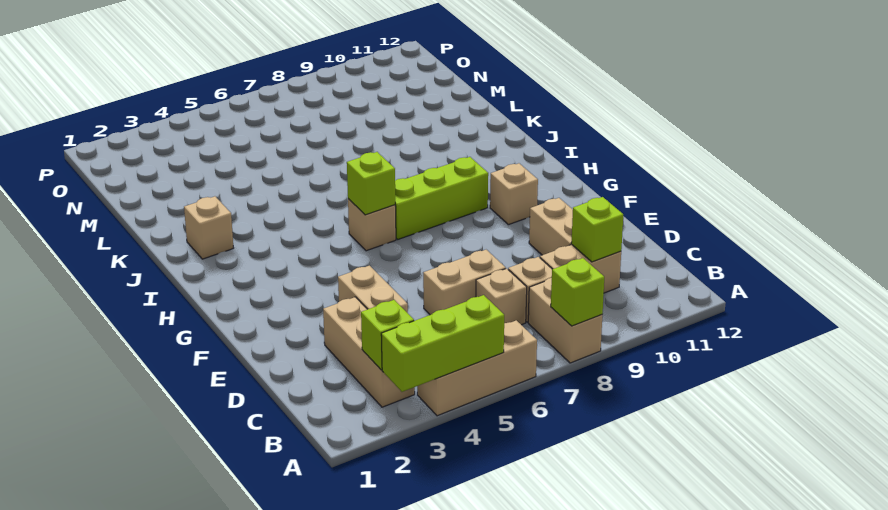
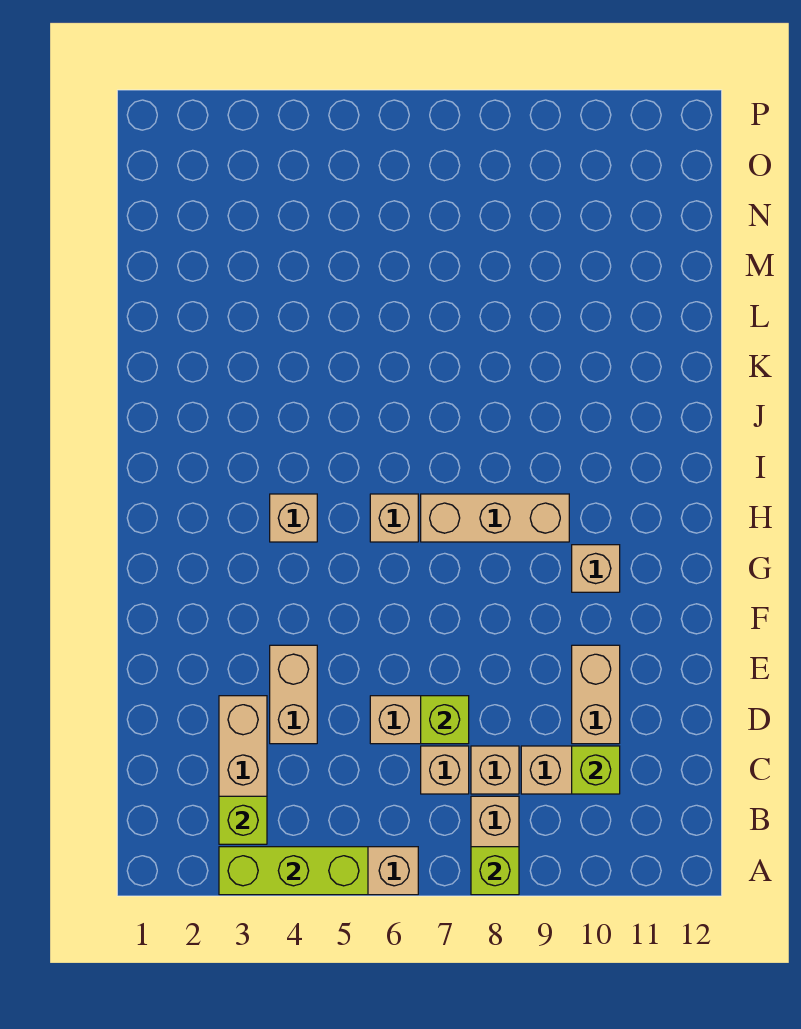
lime brick H6 level 2 -> lime brick D7 level 2
lime brick H7:H9 level 1 -> tan brick H7:H9 level 1
tan brick J2 level 1 -> tan brick H4 level 1

